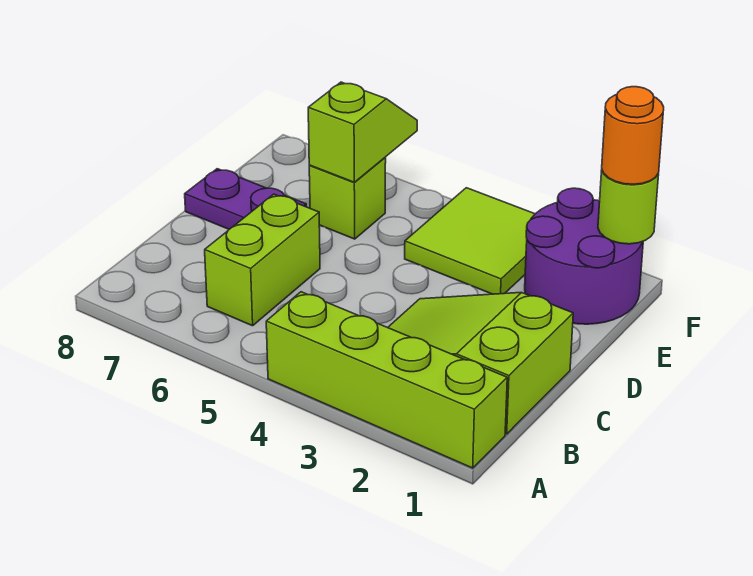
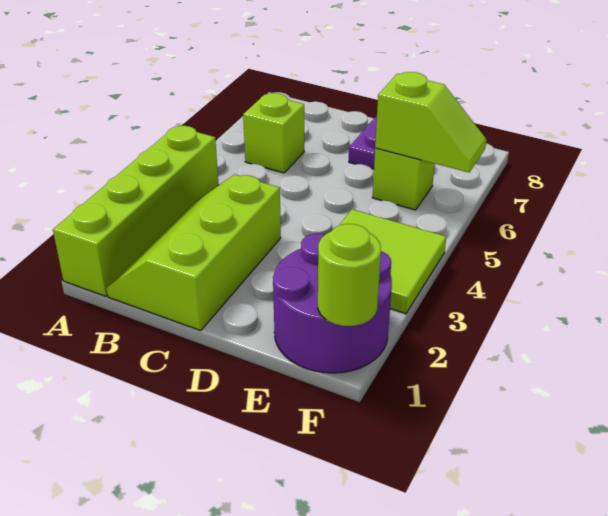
lime slope B1:C3 level 1 top 1 -> lime slope B1:C3 level 1 top C
lime brick B6:C6 level 1 -> lime brick B6 level 1
orange round brick F1 level 3 -> none

